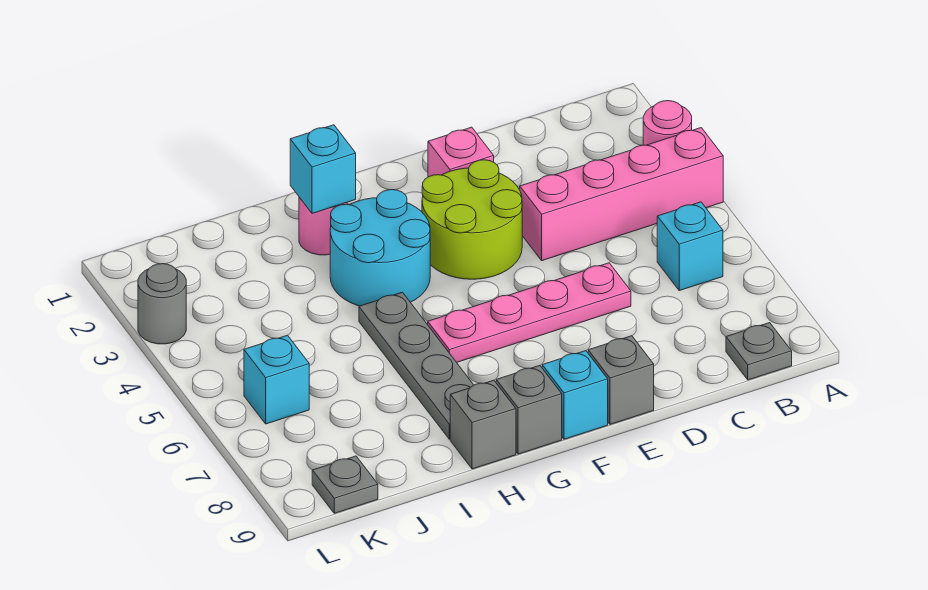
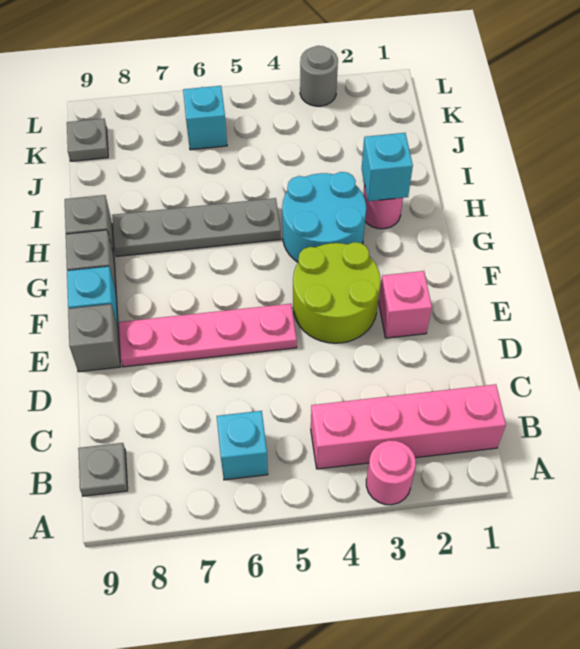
pink brick A4:D4 level 1 -> pink brick B1:B4 level 1
pink plate D6:G6 level 1 -> pink plate E5:E8 level 1

